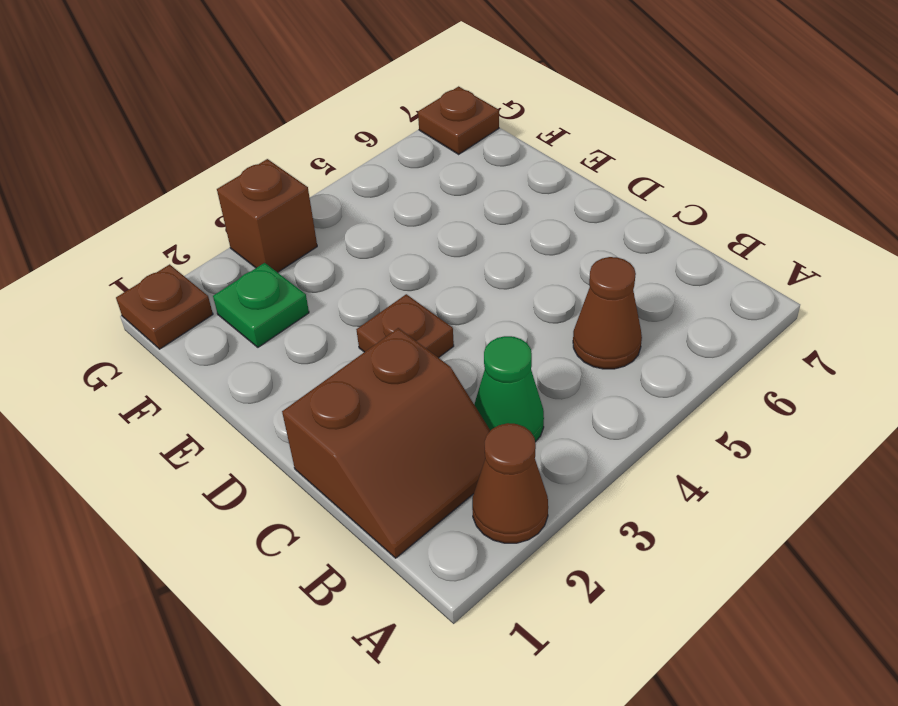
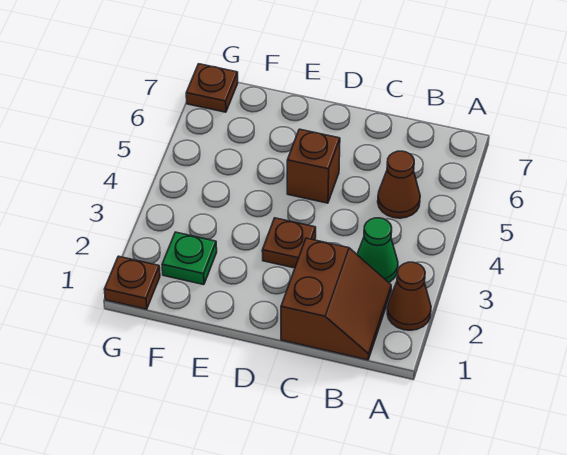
brown brick G3 level 1 -> brown brick D5 level 1

